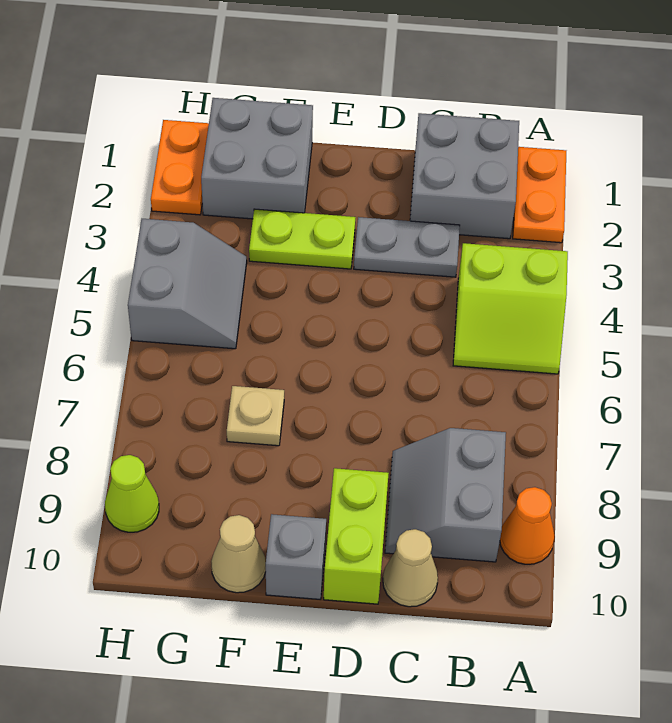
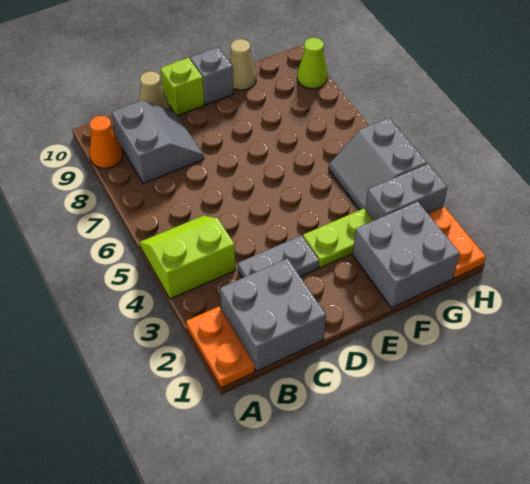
lime brick D9:D10 level 1 -> lime brick D10 level 1
tan plate F7 level 1 -> none
none -> grey brick G3:H3 level 1

